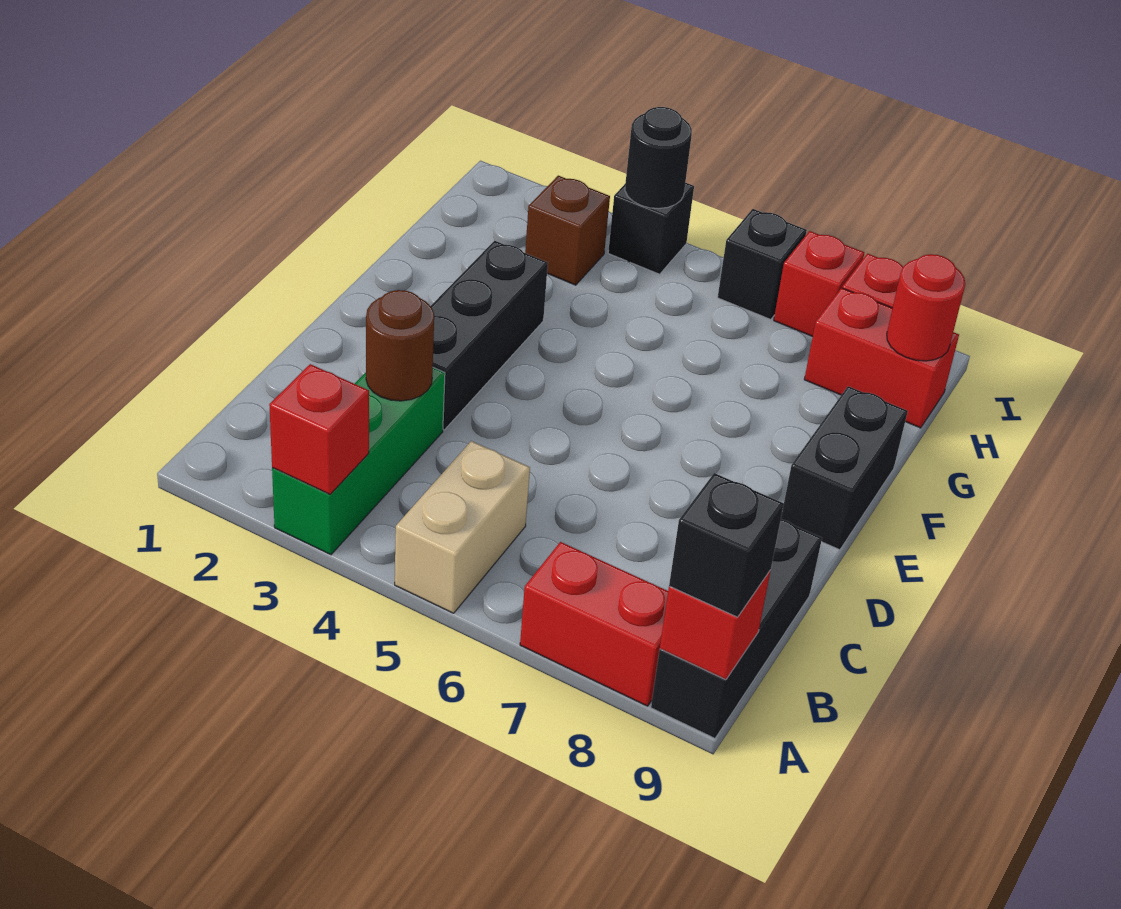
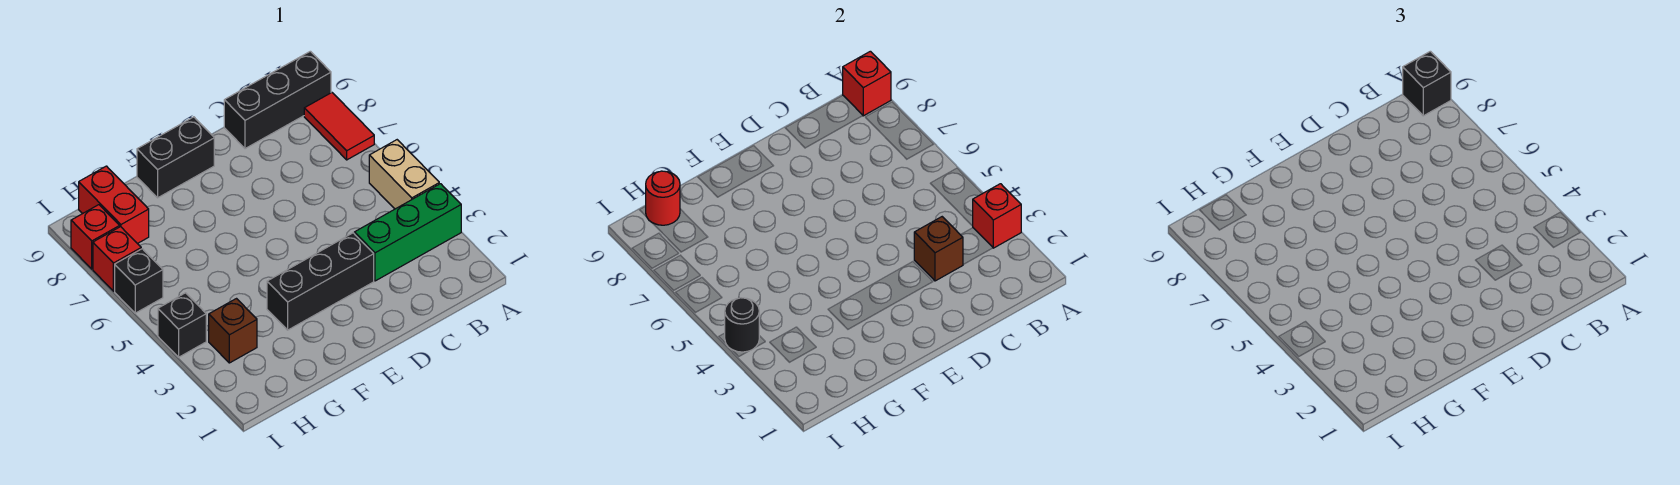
tan brick A5:B5 level 1 -> tan brick A4:A5 level 1
red brick A7:A8 level 1 -> red tile A7:A8 level 1
brown round brick C3 level 2 -> brown brick C3 level 2

